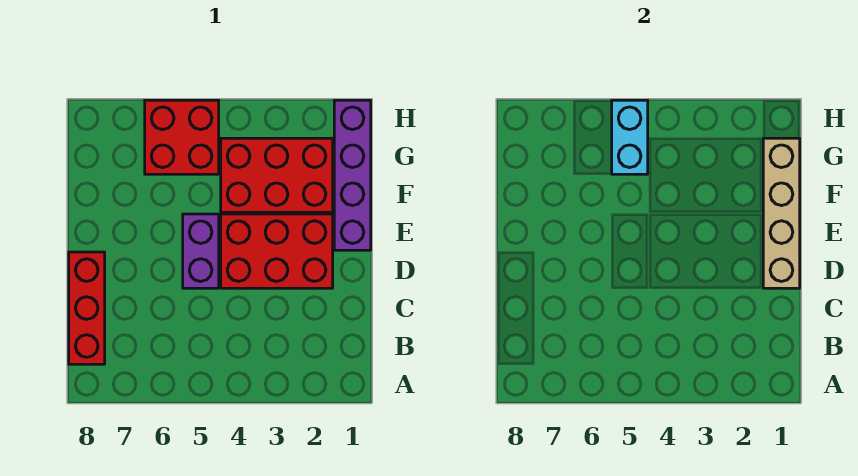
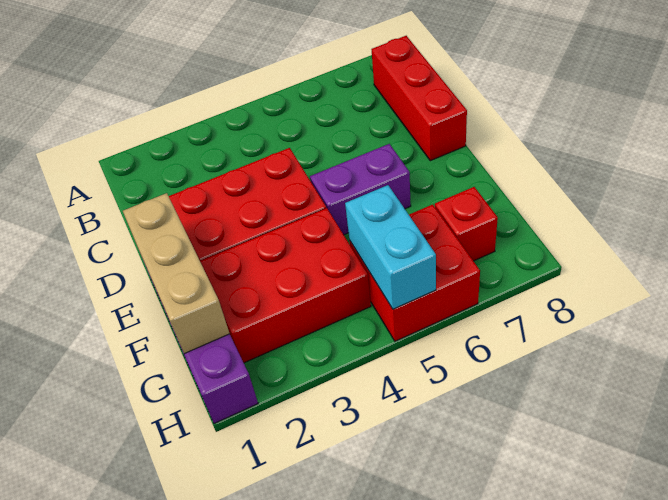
tan brick D1:G1 level 2 -> tan brick E1:G1 level 2
purple brick D5:E5 level 1 -> purple brick E5:E6 level 1
none -> red brick G7 level 1

